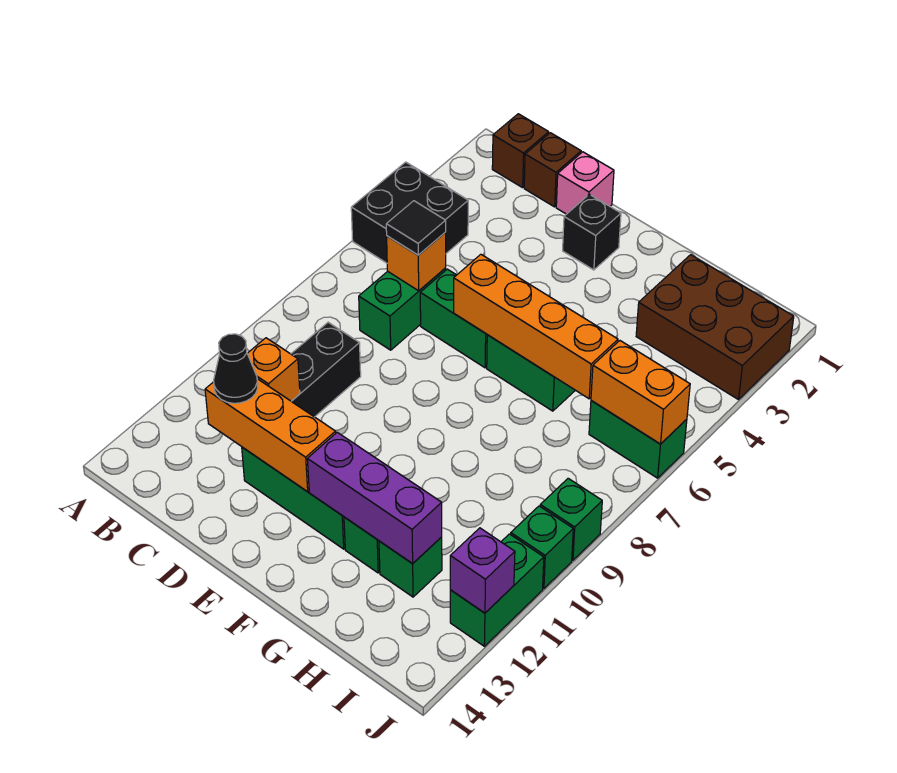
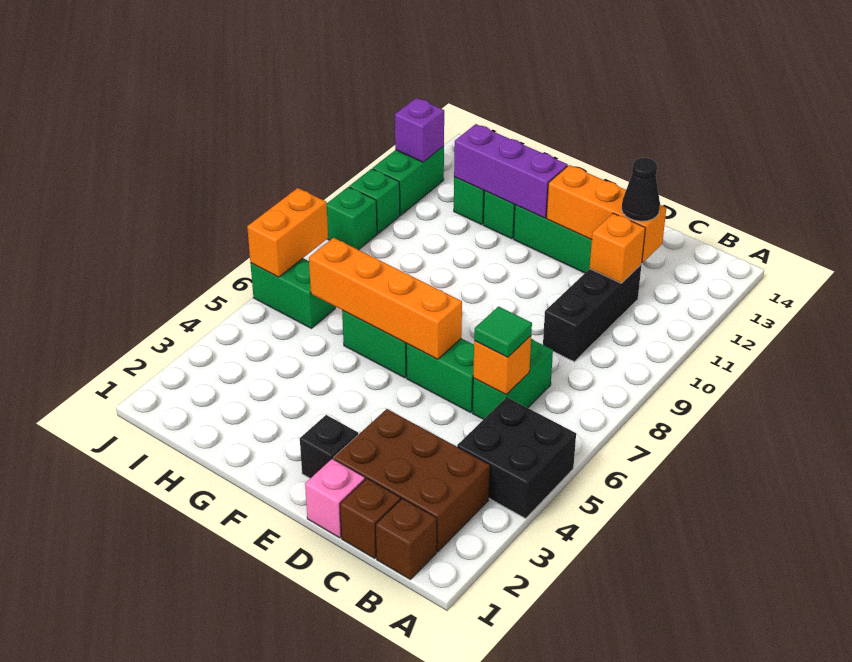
black tile C6 level 3 -> green tile C6 level 3
brown brick H2:J3 level 1 -> brown brick B2:D3 level 1
orange brick I6:J6 level 2 -> orange brick J6:J7 level 2

